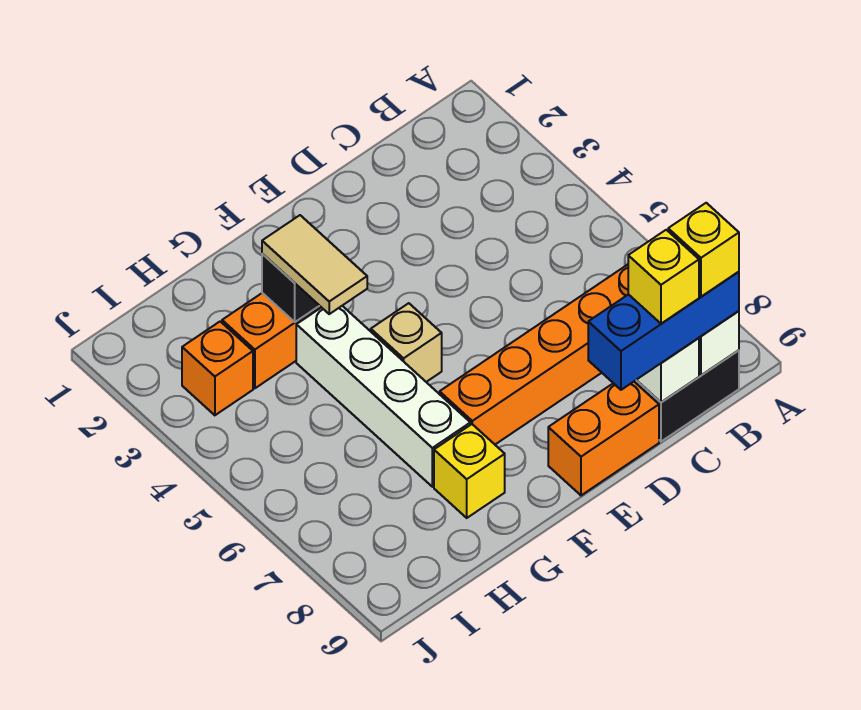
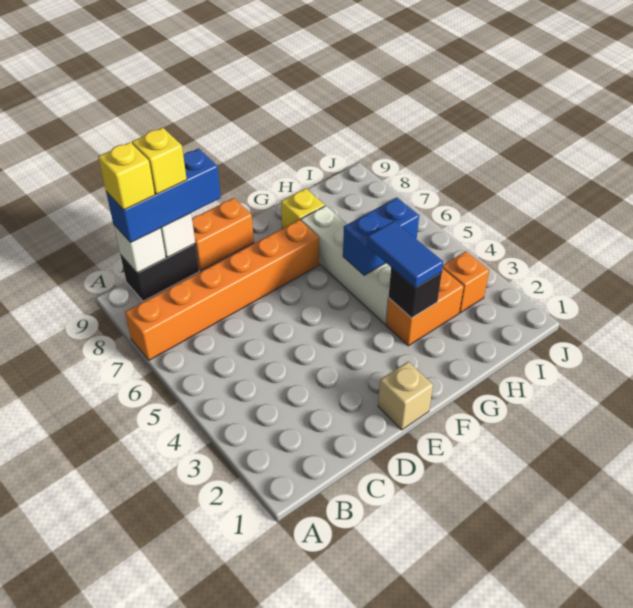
tan brick F5 level 1 -> tan brick E1 level 1
tan tile G3:G4 level 3 -> blue tile G3:G4 level 3
none -> blue brick G5:H5 level 2

